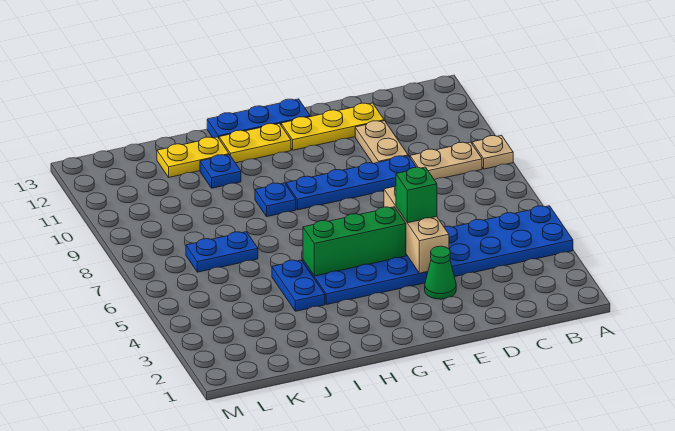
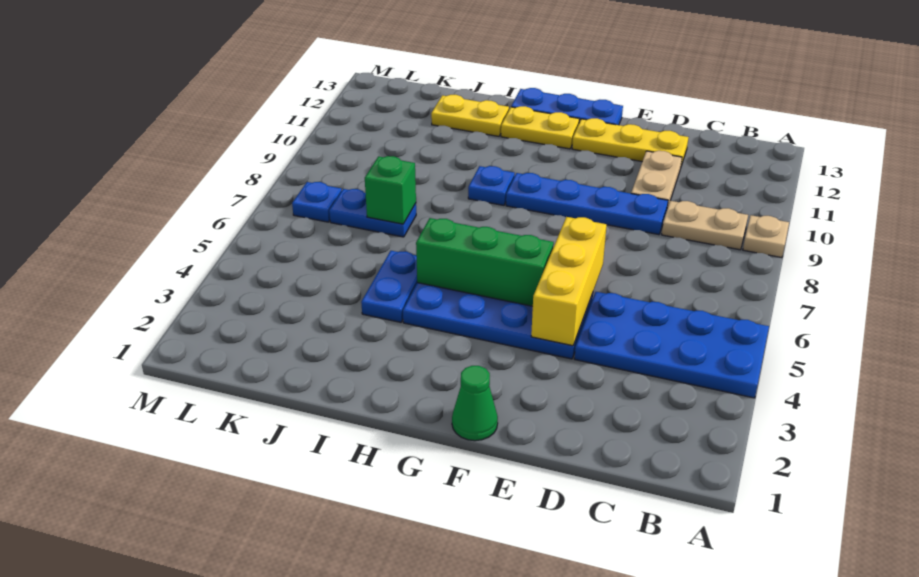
green cone E3 level 1 -> green cone F1 level 1
tan brick E4:E6 level 2 -> yellow brick E4:E6 level 2
green brick E5 level 3 -> green brick J7 level 2
blue plate I11 level 1 -> blue plate L7 level 1

